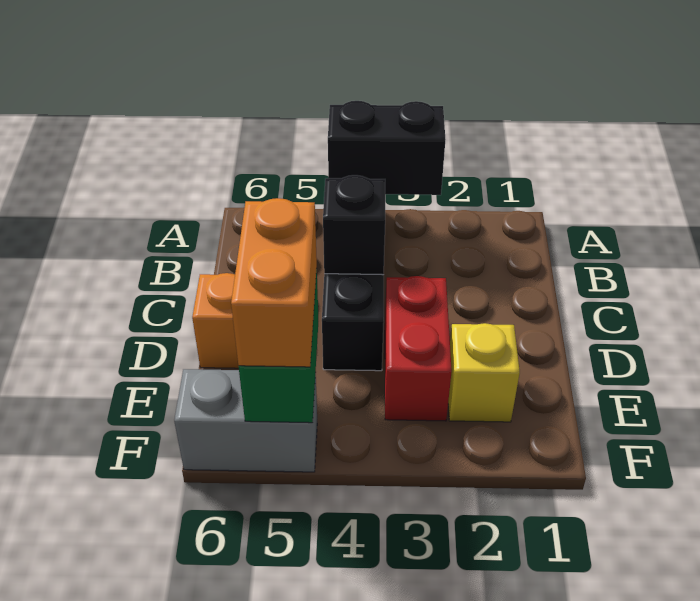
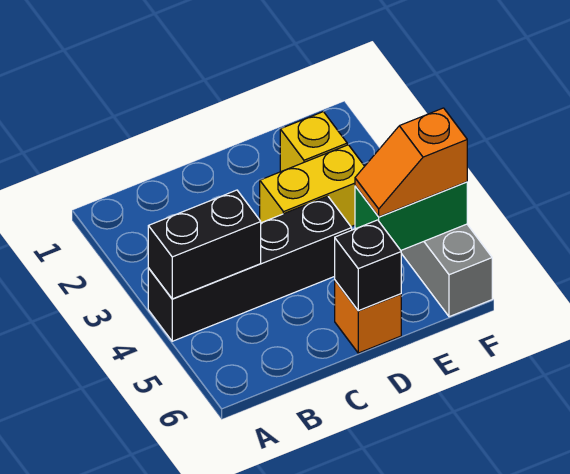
black brick A3:A4 level 2 -> black brick A4:B4 level 2
black brick C4 level 2 -> black brick D6 level 2
red brick D3:E3 level 1 -> yellow brick D3:E3 level 1
orange brick E5:F5 level 3 -> orange slope E5:F5 level 3 top F

